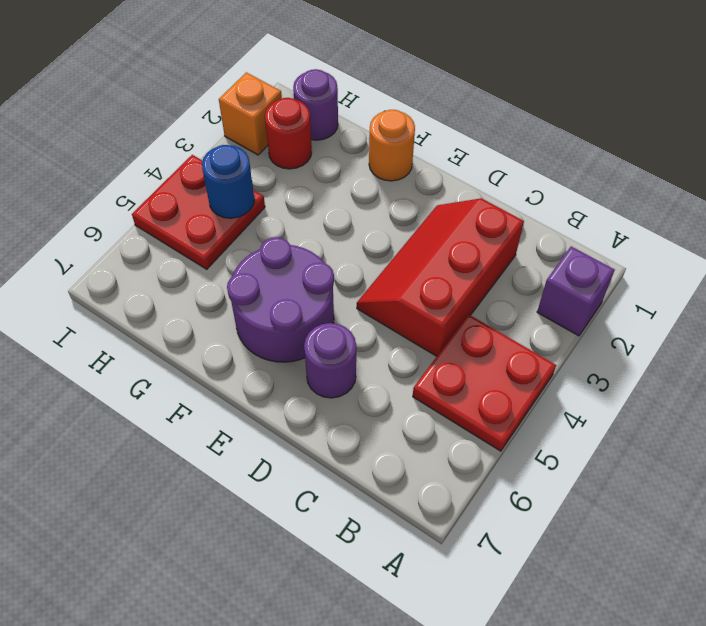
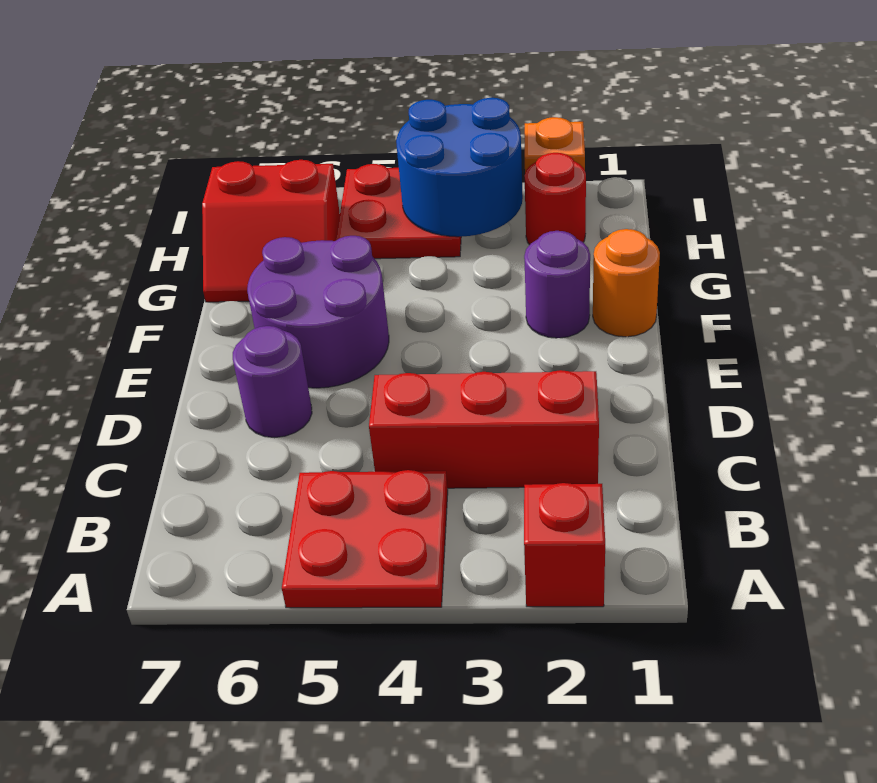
purple brick A2 level 1 -> red brick A2 level 1
none -> red slope G6:H7 level 1 top H
purple round brick H1 level 1 -> purple round brick F2 level 1
blue round brick H4 level 2 -> blue round brick H3:I4 level 2

